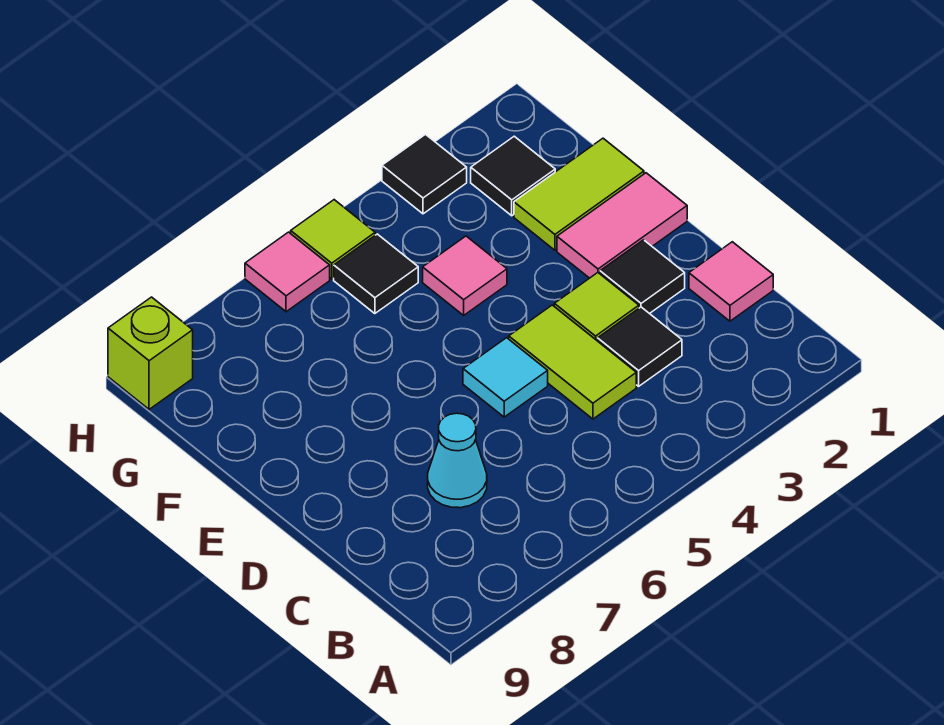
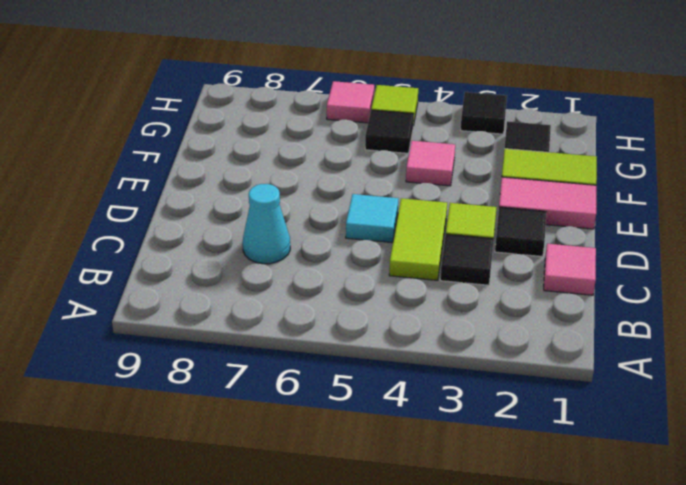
lime brick H9 level 1 -> none

